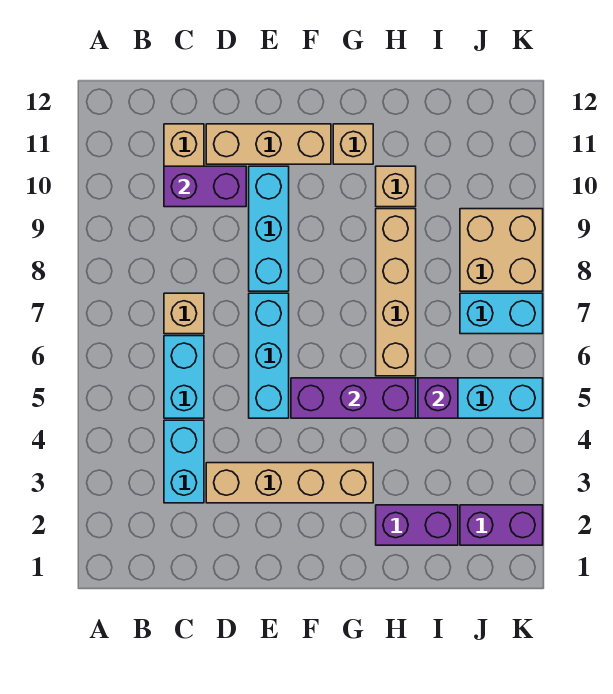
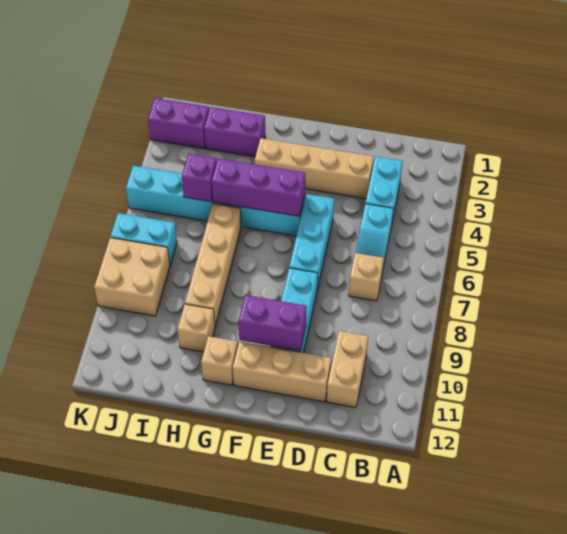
cyan brick C5:C6 level 1 -> cyan slope C5:C6 level 1 top 5
purple brick C10:D10 level 2 -> purple brick E10:F10 level 2

